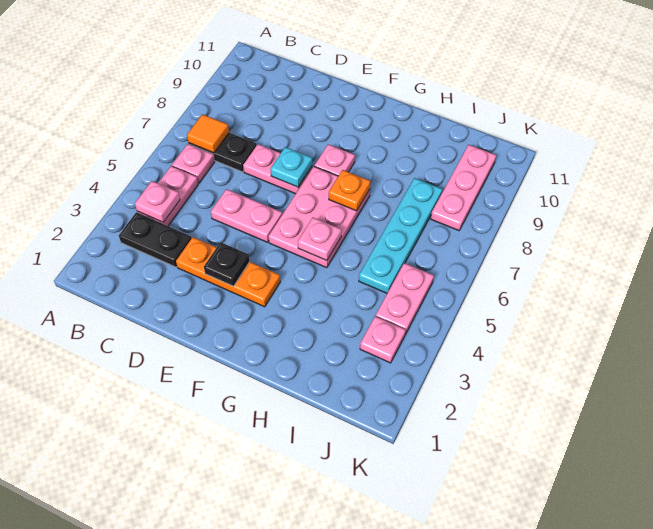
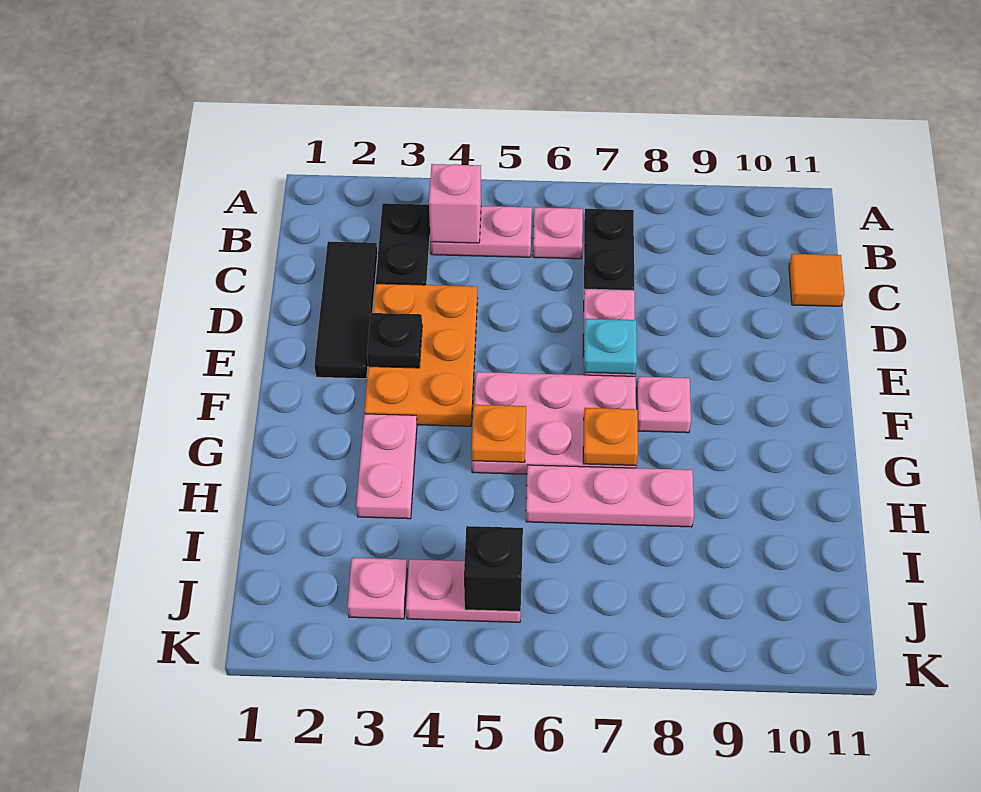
pink plate B4 level 2 -> pink brick B4 level 2
orange tile B7 level 2 -> orange tile C11 level 1
none -> black tile C2:E2 level 1
orange plate D3:F3 level 1 -> orange plate D3:F4 level 1
pink plate D5:E5 level 1 -> pink plate G3:H3 level 1
pink plate G5 level 2 -> orange plate G5 level 2
cyan plate I5:I8 level 1 -> none
none -> black brick J5 level 2
pink plate J8:J10 level 1 -> pink plate H6:H8 level 1

